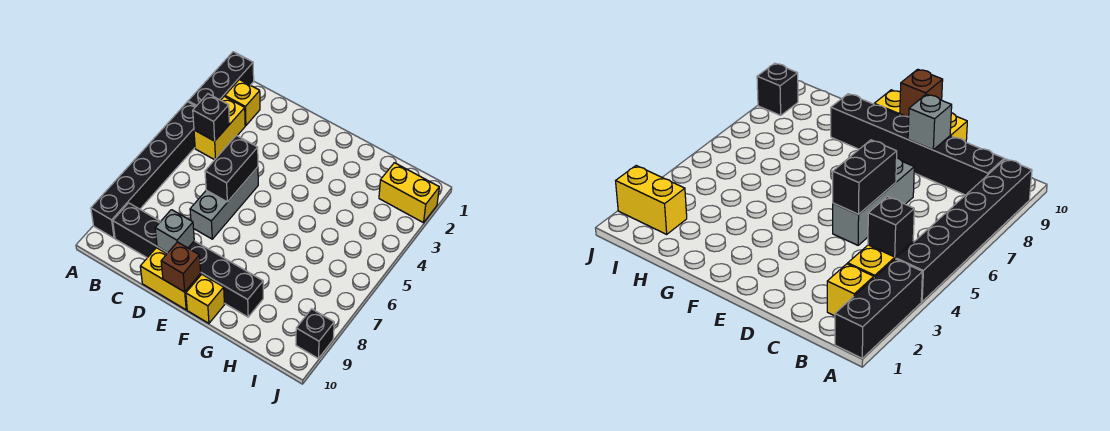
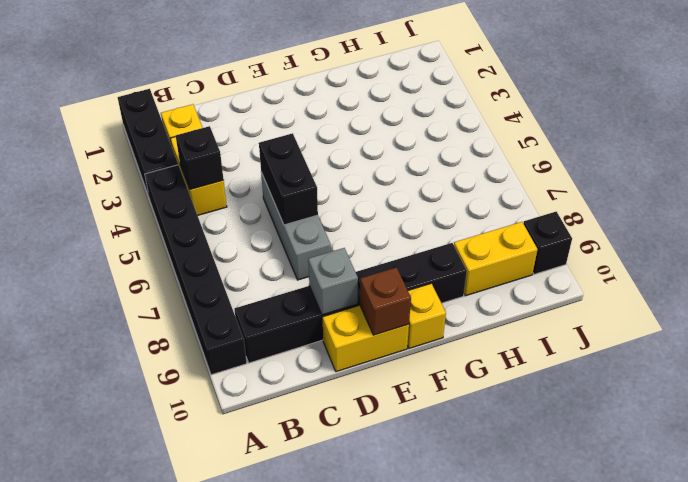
yellow brick I2:J2 level 1 -> yellow brick H9:I9 level 1

